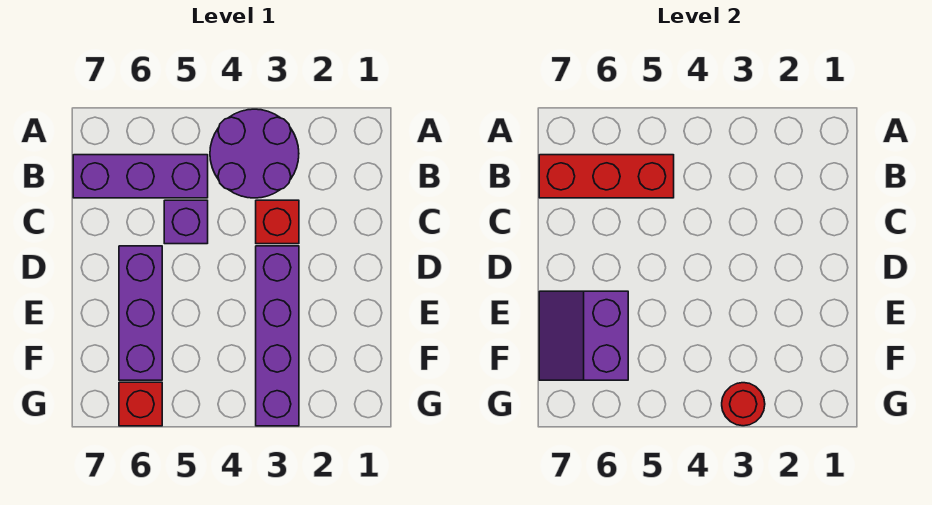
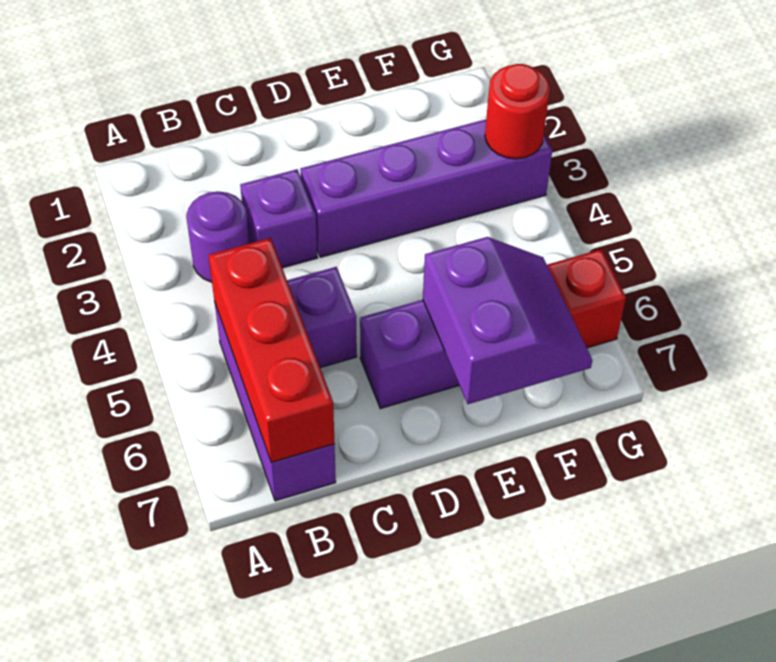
purple round brick A3:B4 level 1 -> purple round brick B3 level 1
red brick C3 level 1 -> purple brick C3 level 1
purple slope E6:F7 level 2 top 6 -> purple slope E6:F7 level 2 top E

